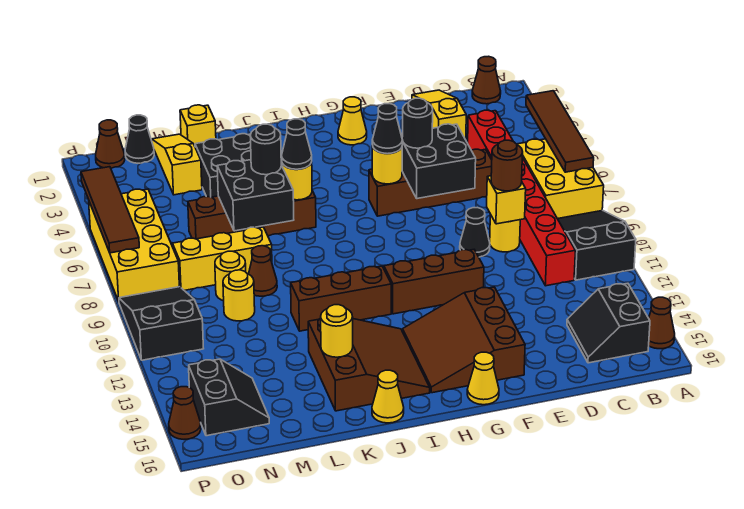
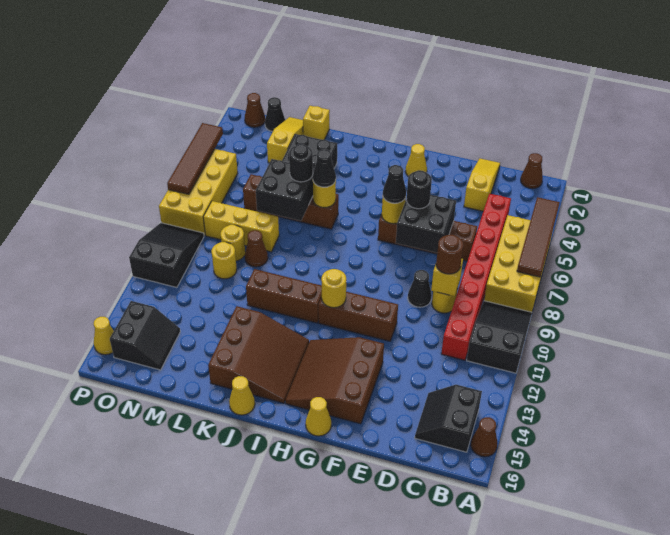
yellow brick A6:B8 level 1 -> yellow brick A5:B8 level 1
yellow round brick K14 level 2 -> yellow round brick H11 level 2
brown cone P15 level 1 -> yellow cone P15 level 1

